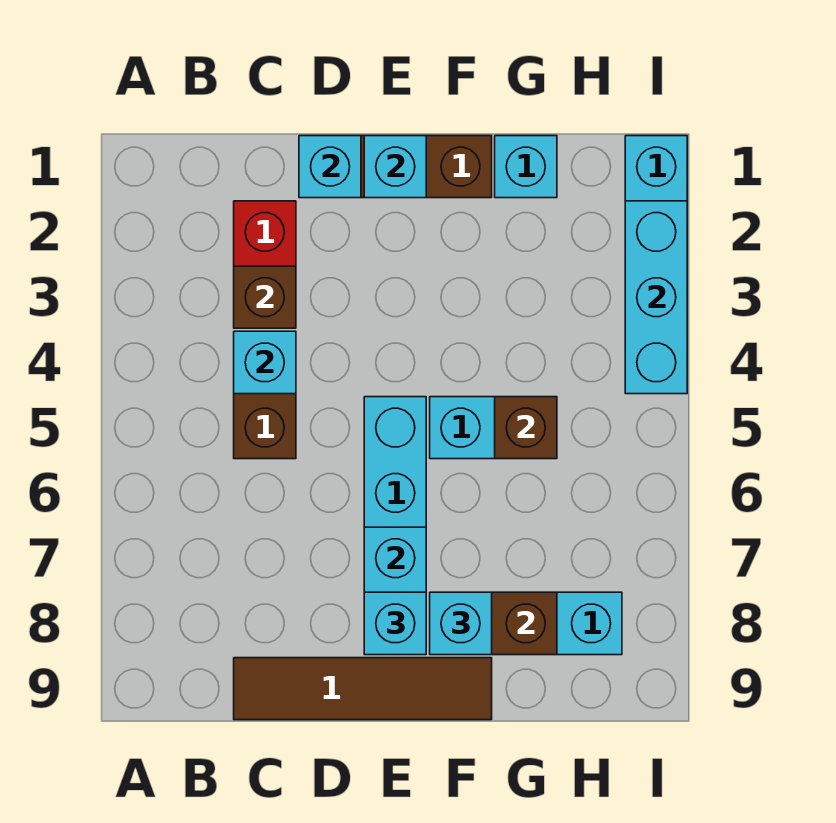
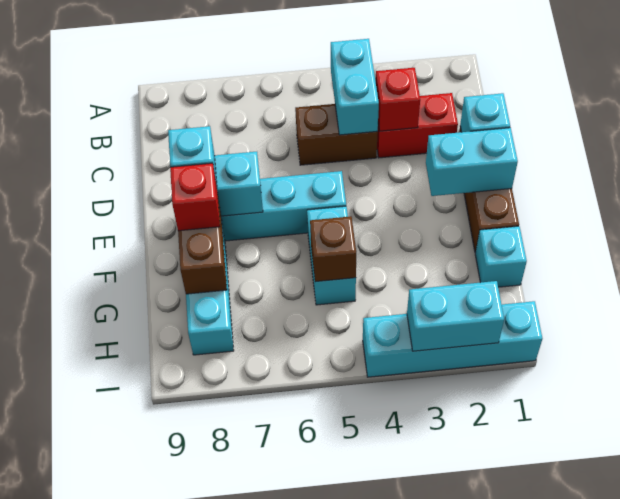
brown brick C3 level 2 -> red brick C3 level 2
cyan brick C4 level 2 -> cyan brick B4:C4 level 2
brown tile C9:F9 level 1 -> none
cyan brick E1 level 2 -> cyan brick E1:E2 level 2
cyan brick F8 level 3 -> red brick F8 level 3
cyan brick I2:I4 level 2 -> cyan brick I2:I3 level 2

